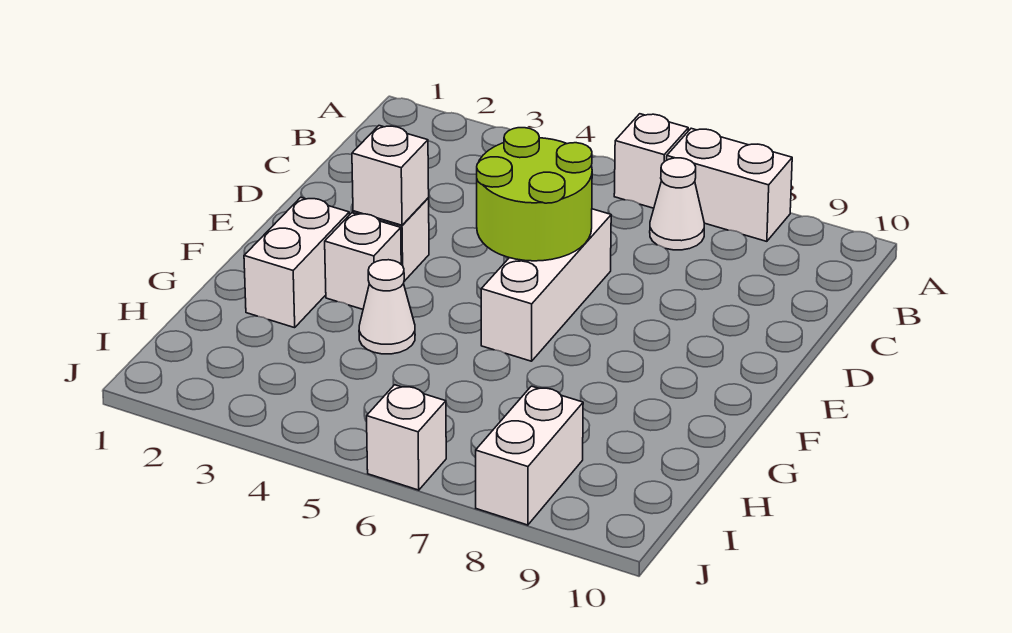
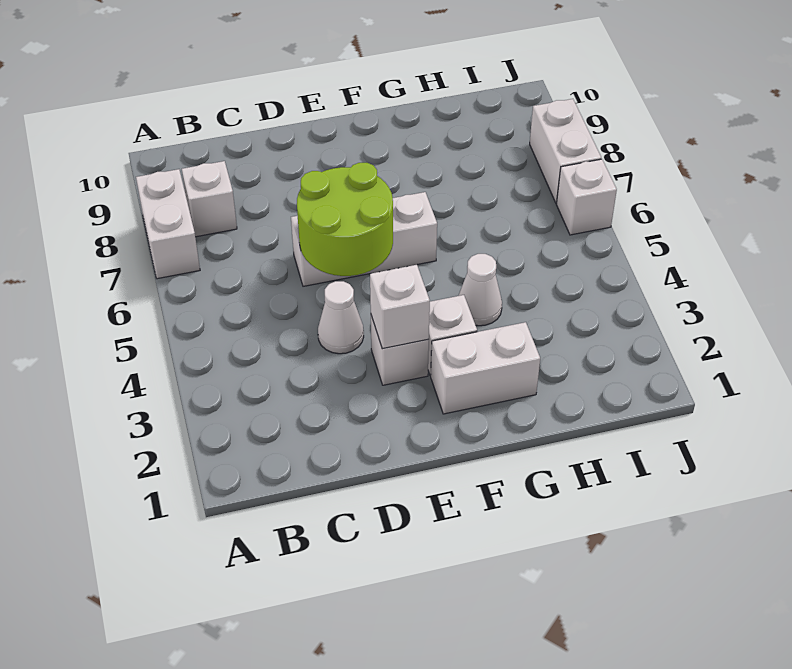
white brick A6 level 1 -> white brick B8 level 1
white cone B7 level 1 -> white cone D4 level 1
white brick I8:J8 level 1 -> white brick J7:J8 level 1

